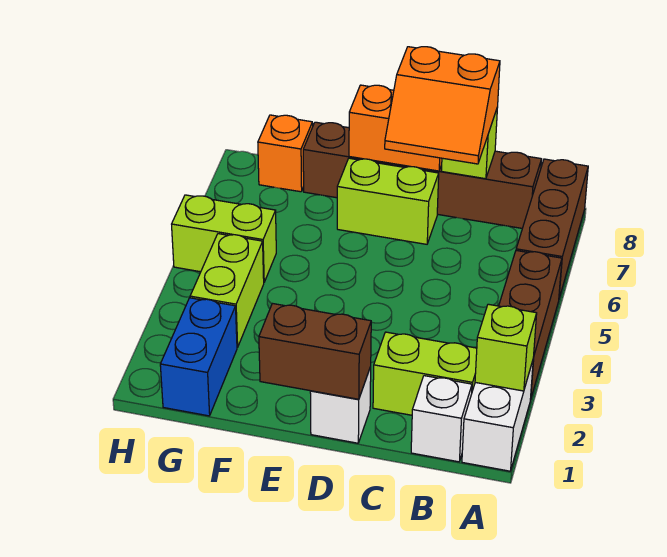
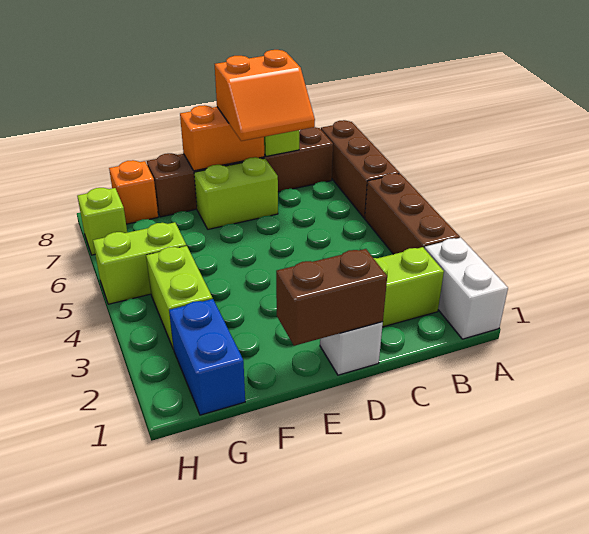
lime brick A2 level 2 -> lime brick H7 level 1
white brick B1 level 1 -> none

